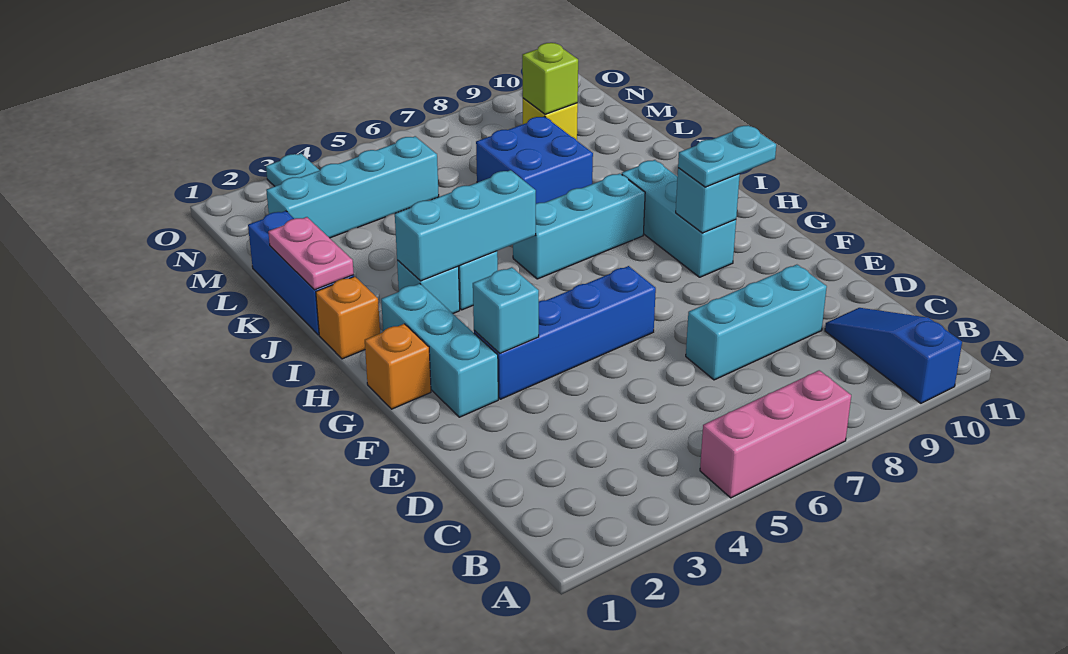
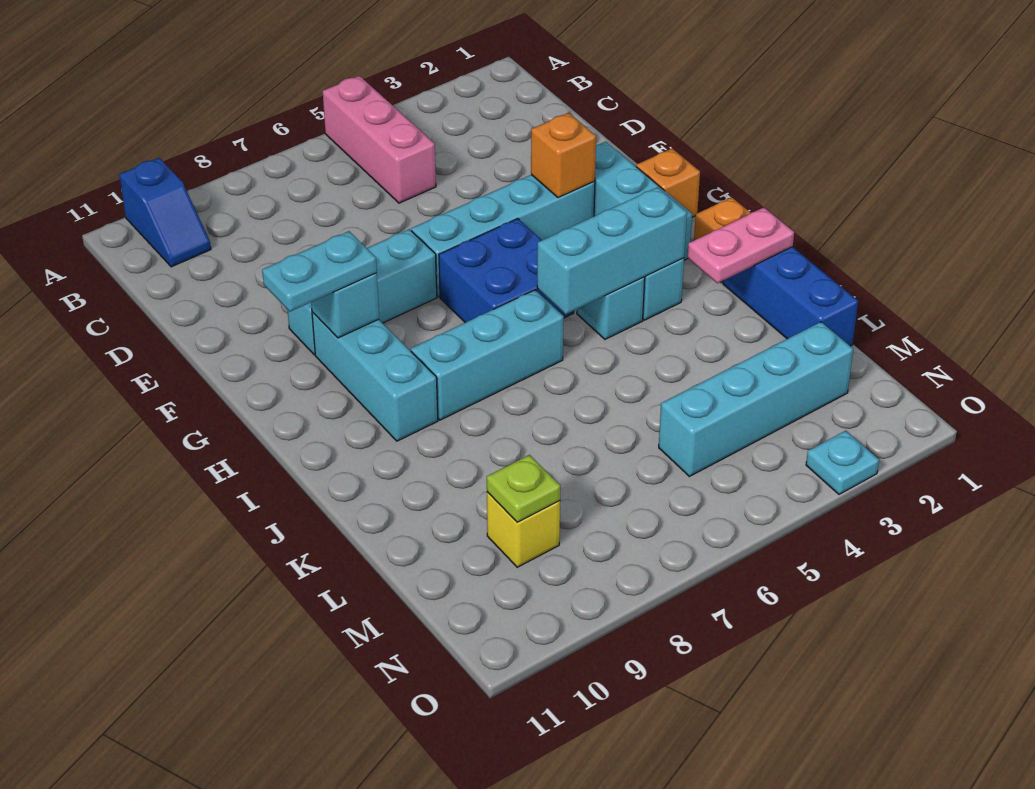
pink brick A5:A7 level 1 -> pink brick A5:C5 level 1
blue slope A10:C10 level 1 top A -> blue slope A10:B10 level 1 top A
cyan brick D7:D9 level 1 -> cyan brick F7:F9 level 1
blue brick F3:F6 level 1 -> cyan brick F3:F6 level 1
cyan brick F3 level 2 -> orange brick F3 level 2
pink plate J1:K1 level 2 -> pink plate J1:J2 level 2
blue brick K7:L8 level 1 -> blue brick G5:H6 level 1
lime brick M9 level 2 -> lime plate M9 level 2

